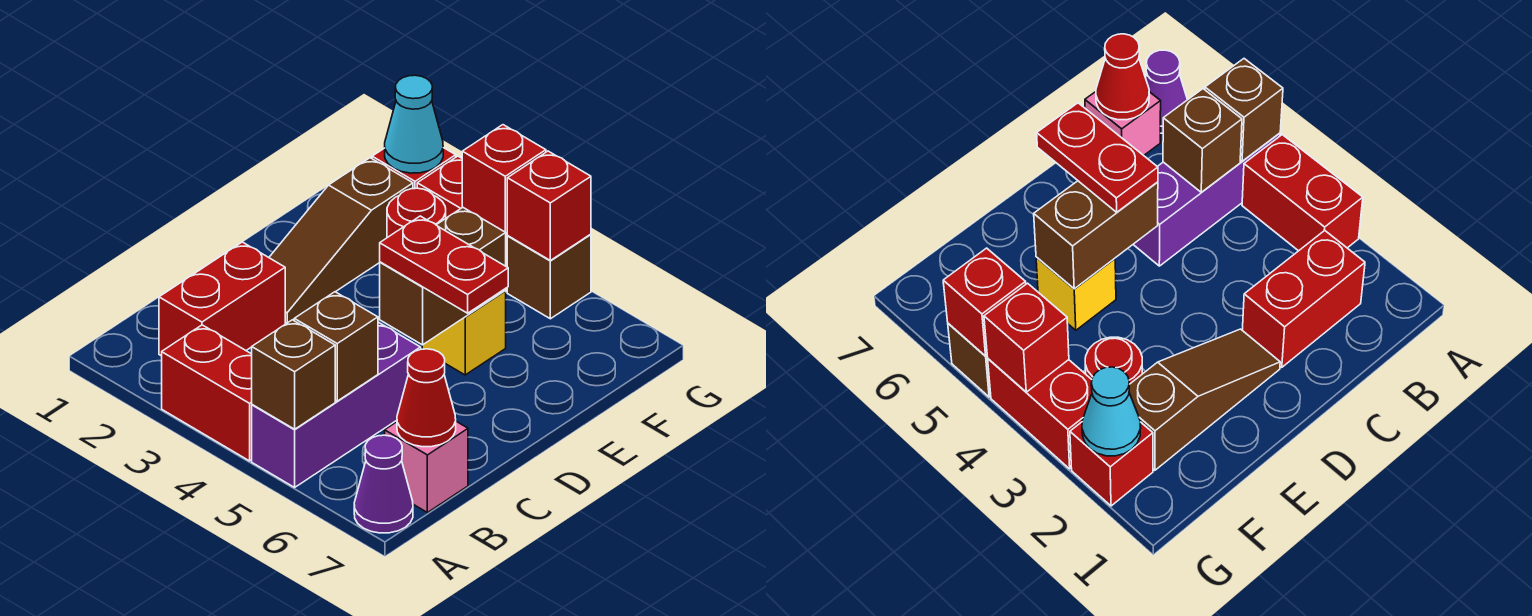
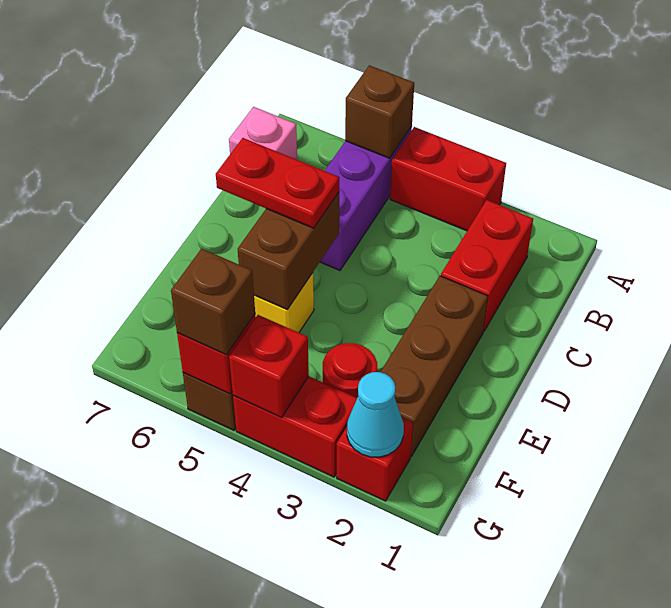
purple cone A7 level 1 -> none
brown brick B5 level 2 -> brown brick G5 level 3
red cone B7 level 2 -> none
brown slope D2:F2 level 1 top F -> brown brick D2:F2 level 1

